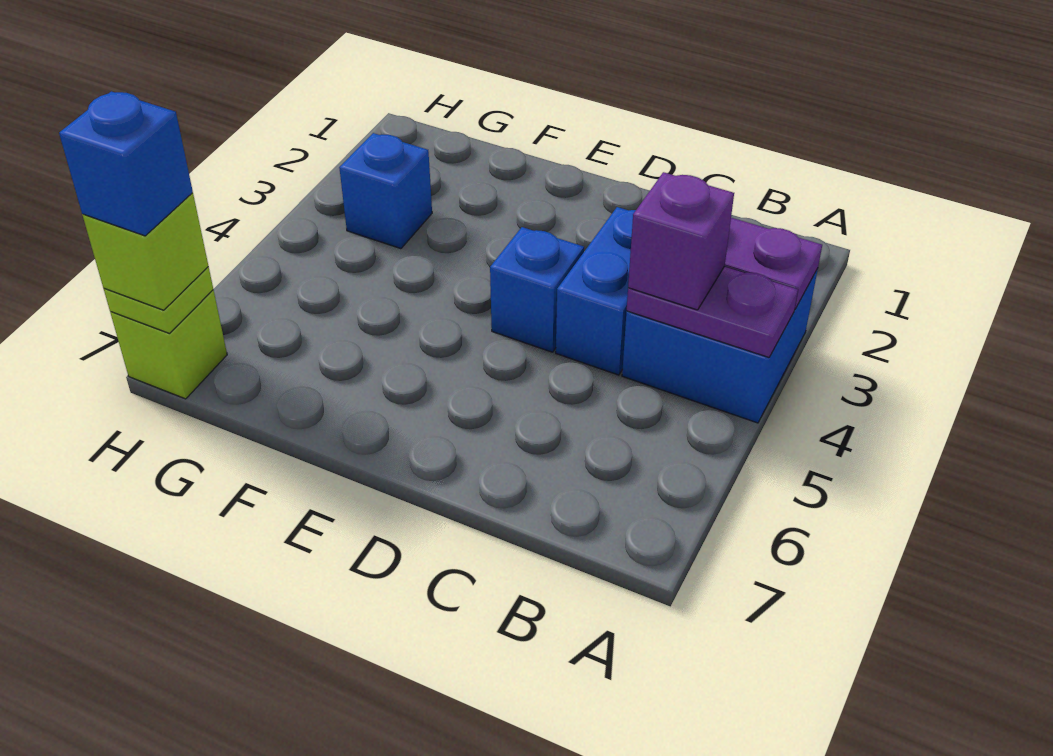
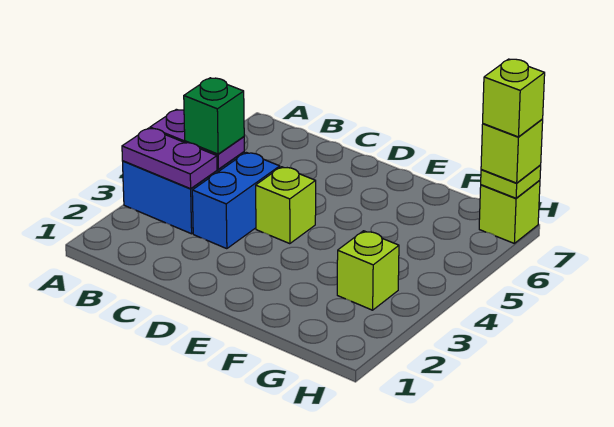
purple brick B4 level 3 -> green brick B4 level 3
blue brick D4 level 1 -> lime brick D4 level 1
blue brick G3 level 1 -> lime brick G3 level 1
blue brick H7 level 4 -> lime brick H7 level 4

